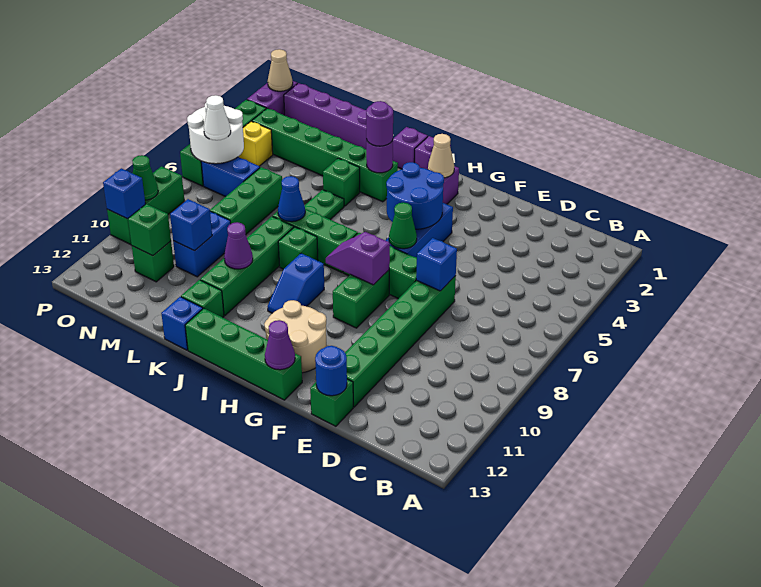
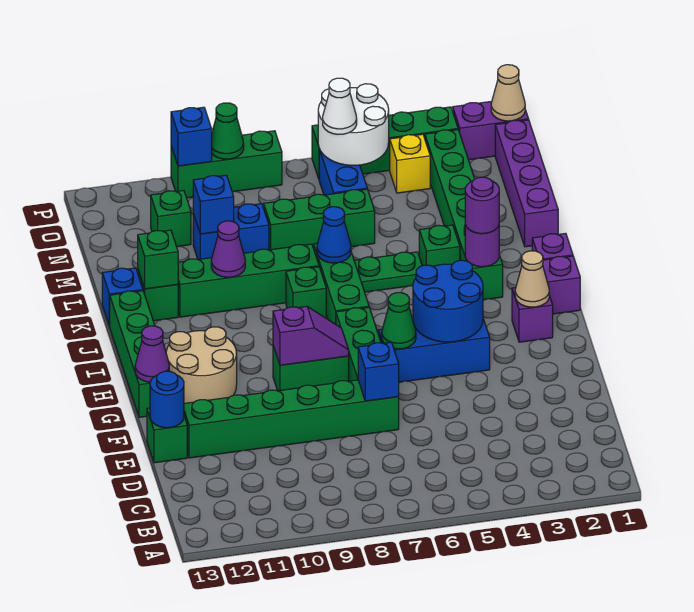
purple slope G8:H8 level 2 top G -> purple slope G8:G9 level 2 top 9
blue slope I9:I10 level 1 top 9 -> none
green brick N11 level 2 -> green brick K12 level 2

